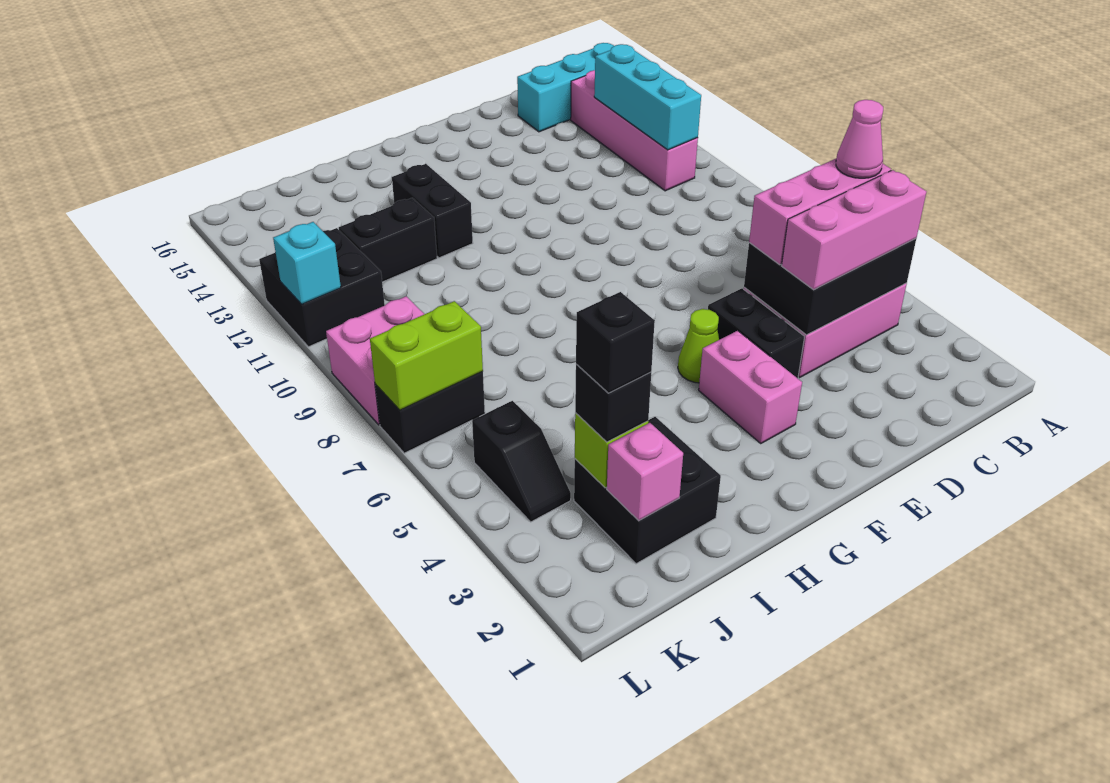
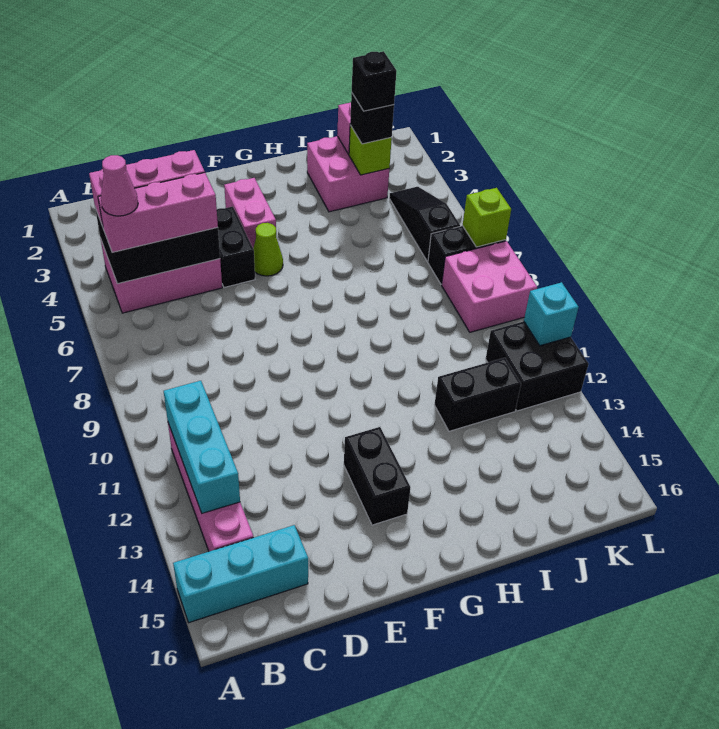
black brick H12:H13 level 1 -> black brick F13:F14 level 1
black brick I2:J3 level 1 -> pink brick I2:J3 level 1
black slope K4:K5 level 1 top 5 -> black slope K4:K6 level 1 top 6
lime brick K7:L7 level 2 -> lime brick L7 level 2

